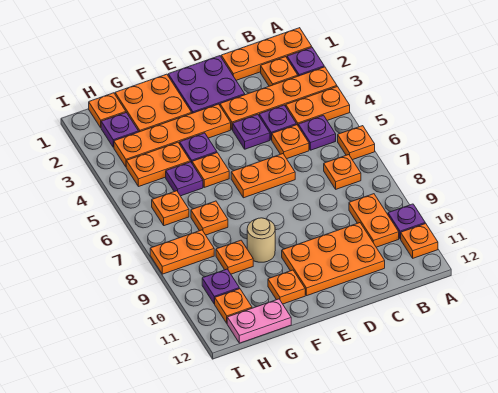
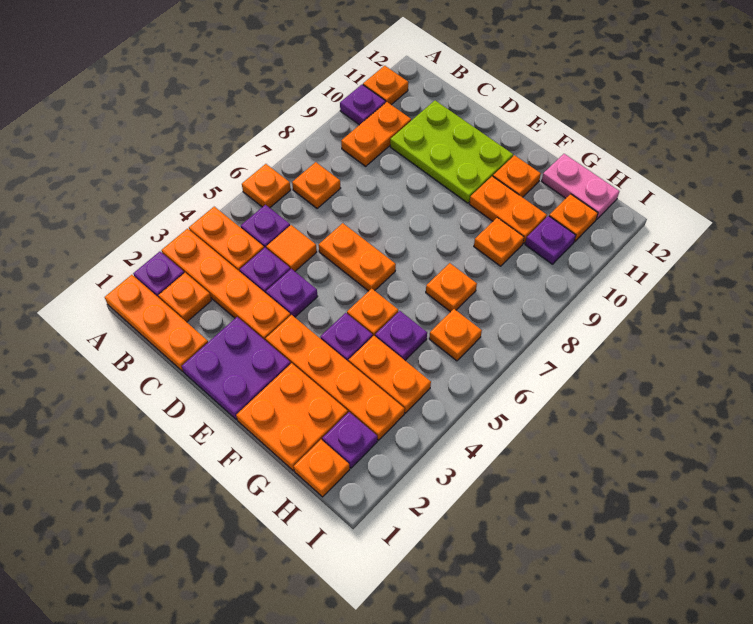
orange plate C5 level 1 -> orange tile C5 level 1
orange plate C10:E11 level 1 -> lime plate C10:E11 level 1
tan round brick F9 level 1 -> none
orange plate H8:I8 level 1 -> orange plate F10:G10 level 1

